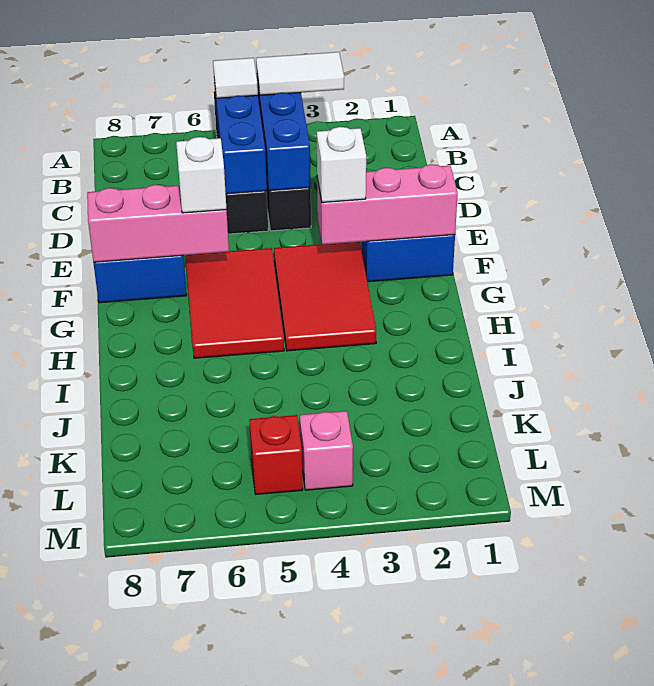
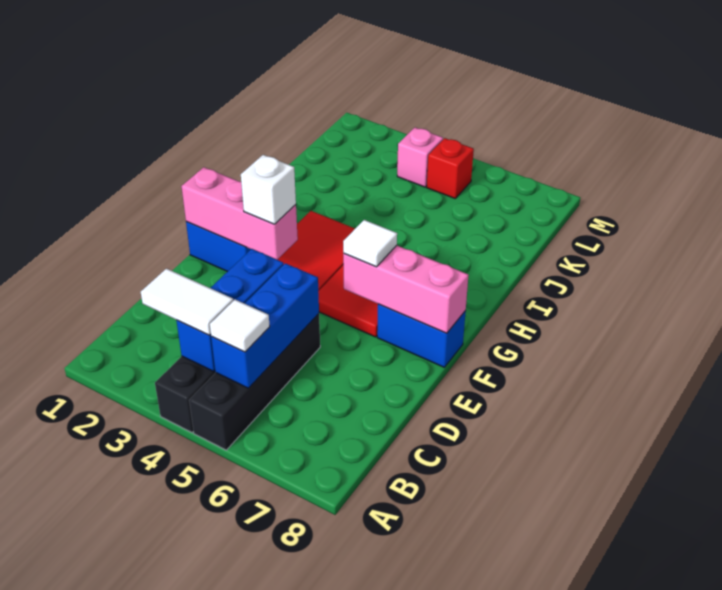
white brick F6 level 3 -> white tile F6 level 3

